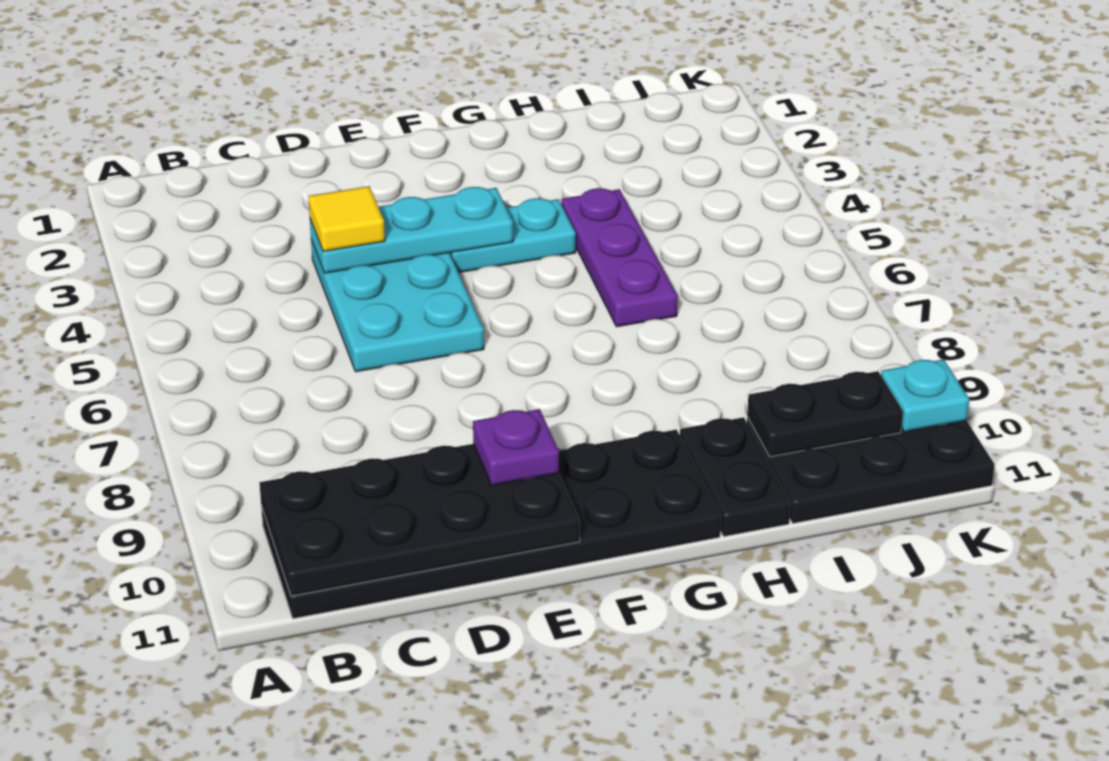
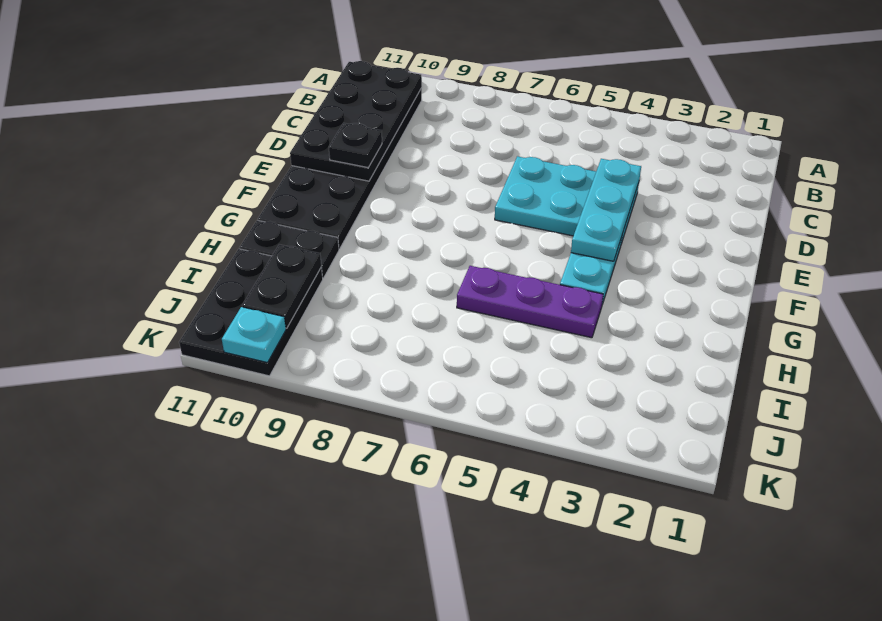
yellow tile D4 level 3 -> none
purple plate E10 level 3 -> black plate E10 level 3

